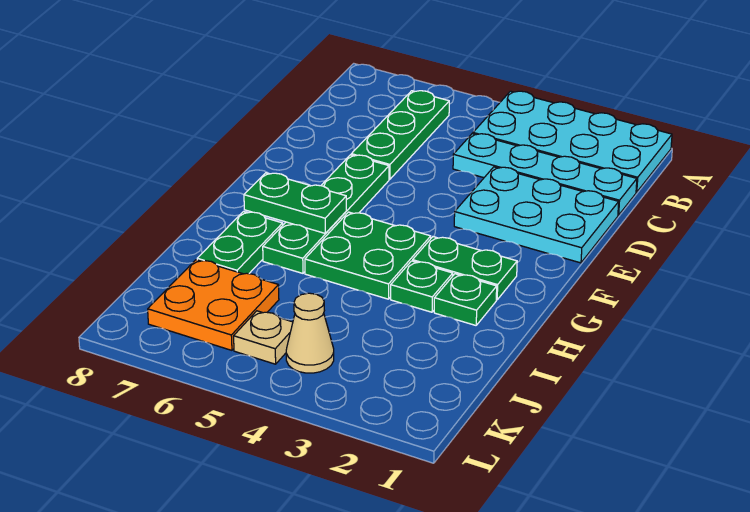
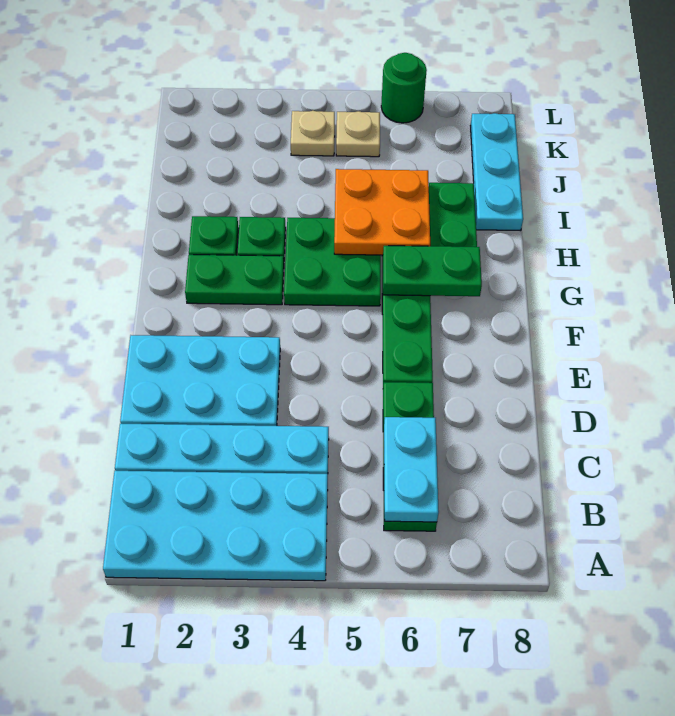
none -> cyan plate B6:C6 level 2
none -> cyan plate I8:K8 level 1
orange plate J6:K7 level 1 -> orange plate H5:I6 level 2
tan cone K4 level 1 -> tan plate K4 level 1
none -> green round brick L6 level 1

